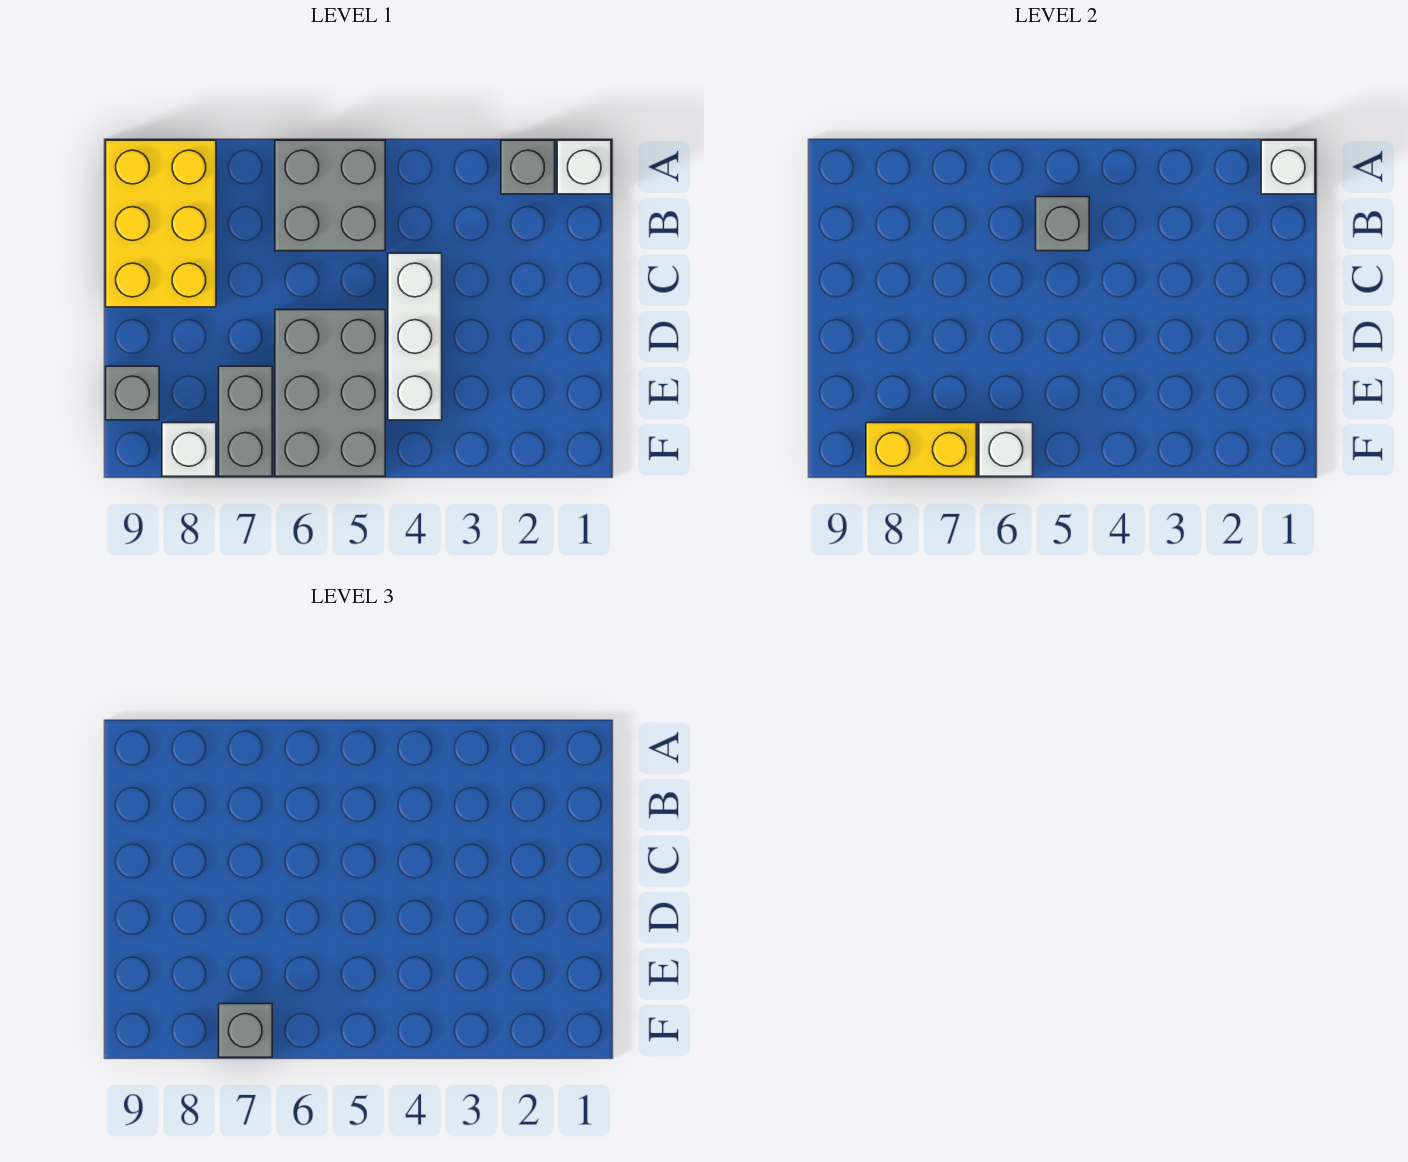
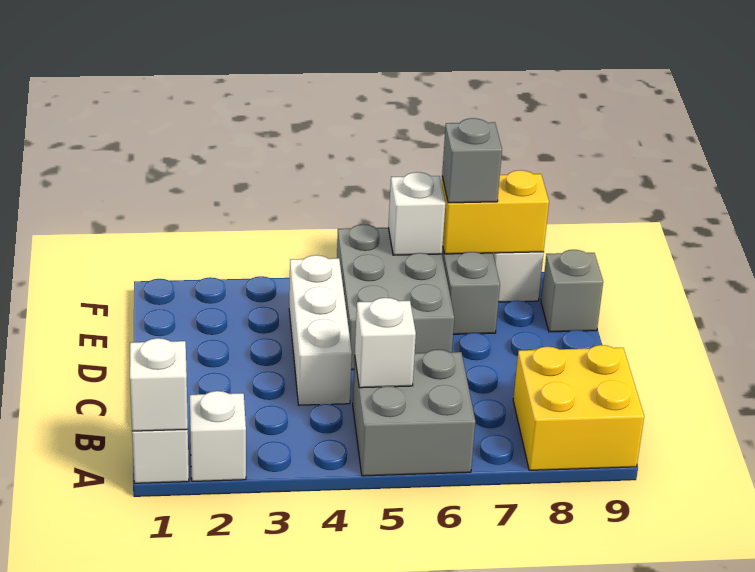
grey brick A2 level 1 -> white brick A2 level 1
yellow brick A8:C9 level 1 -> yellow brick A8:B9 level 1
grey brick B5 level 2 -> white brick B5 level 2

